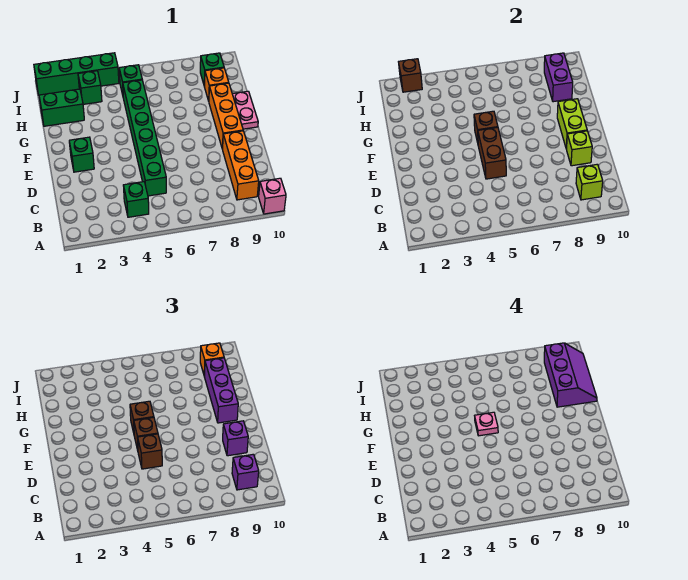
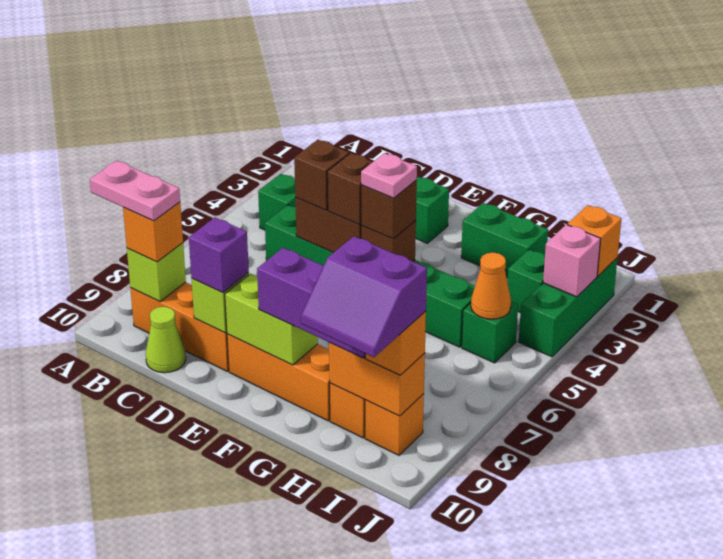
pink brick A10 level 1 -> pink brick J3 level 2
purple brick B9 level 3 -> orange brick B9 level 3
none -> lime cone C10 level 1
pink plate F10:G10 level 1 -> pink plate A9:B9 level 4
purple slope G9:I10 level 4 top 9 -> purple slope H9:I10 level 4 top 9
green brick H1:H2 level 1 -> green brick G2:H2 level 1
purple brick H9:I9 level 2 -> orange brick H9:I9 level 2
none -> orange cone I5 level 2
green brick I9 level 1 -> orange brick I9 level 1
green brick J1:J4 level 1 -> green brick J2:J4 level 1
brown brick J2 level 2 -> orange brick J2 level 2

